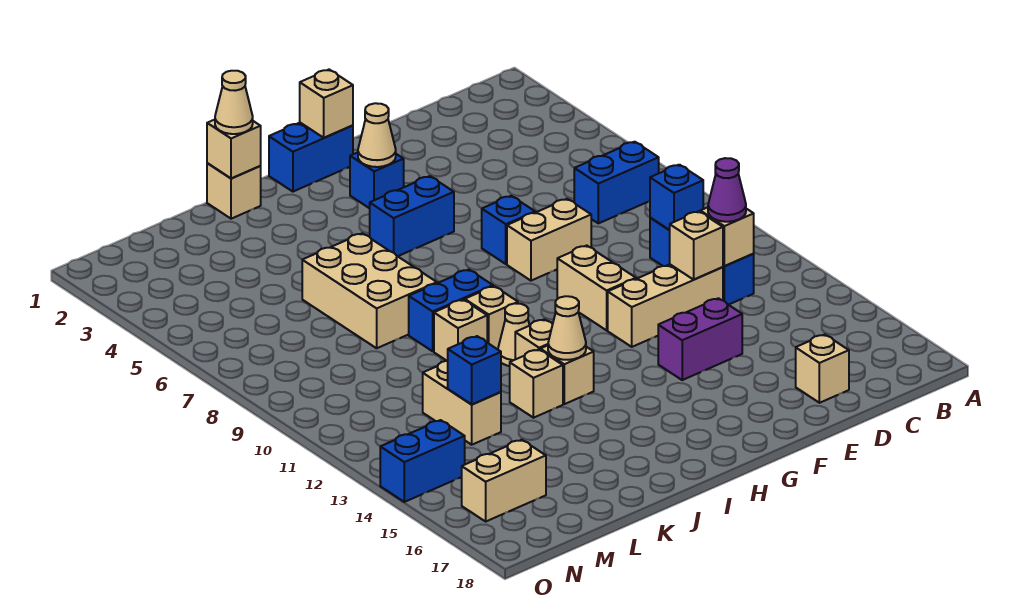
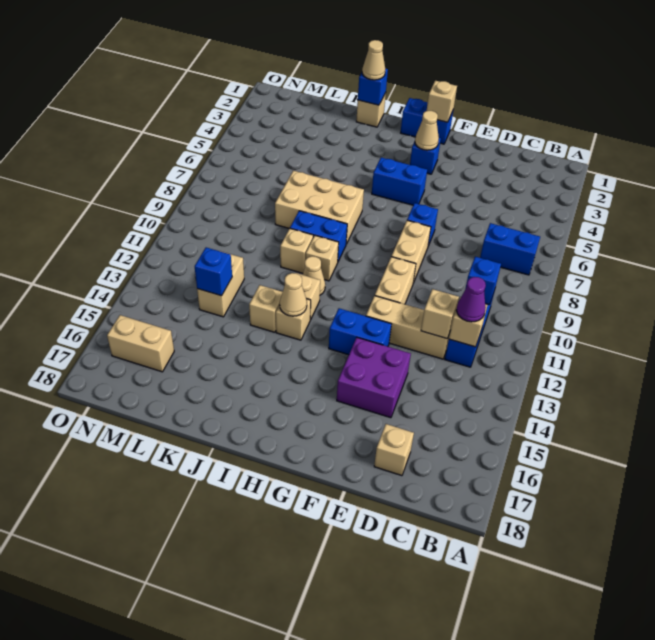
tan brick E8:F8 level 1 -> tan brick F8:F9 level 1
purple brick E14:F14 level 1 -> purple brick E14:F15 level 1
tan brick J1 level 2 -> blue brick J1 level 2
tan brick J6:K8 level 1 -> tan brick I7:K8 level 1
blue brick N14:O14 level 1 -> blue brick F13:G13 level 1

